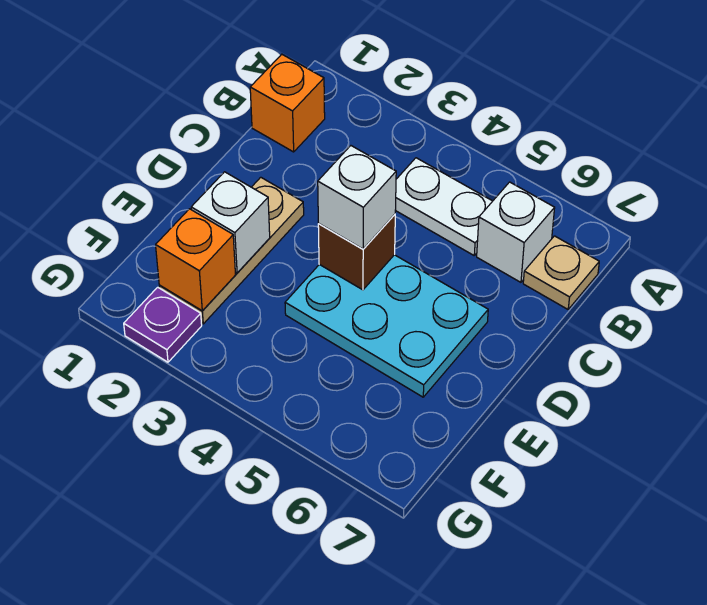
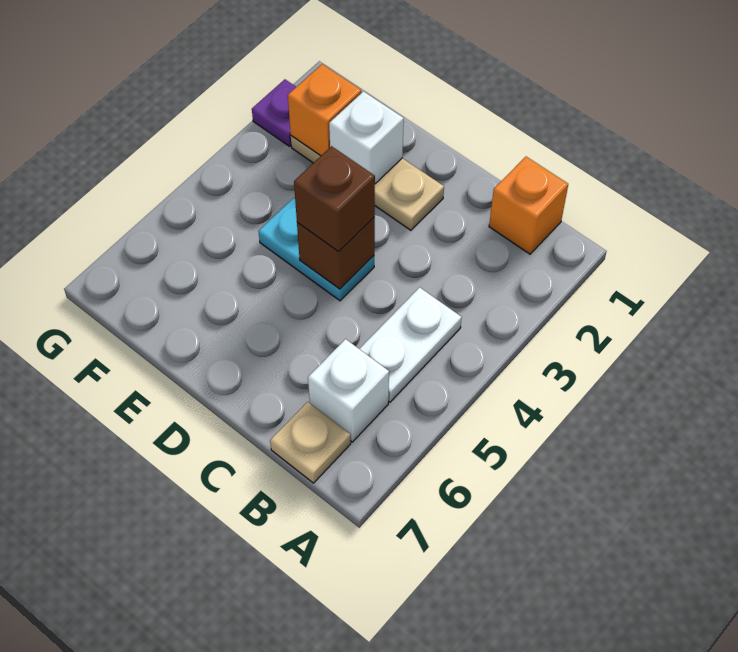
cyan plate D4:E6 level 1 -> cyan plate D4:E4 level 1
white brick D4 level 3 -> brown brick D4 level 3

